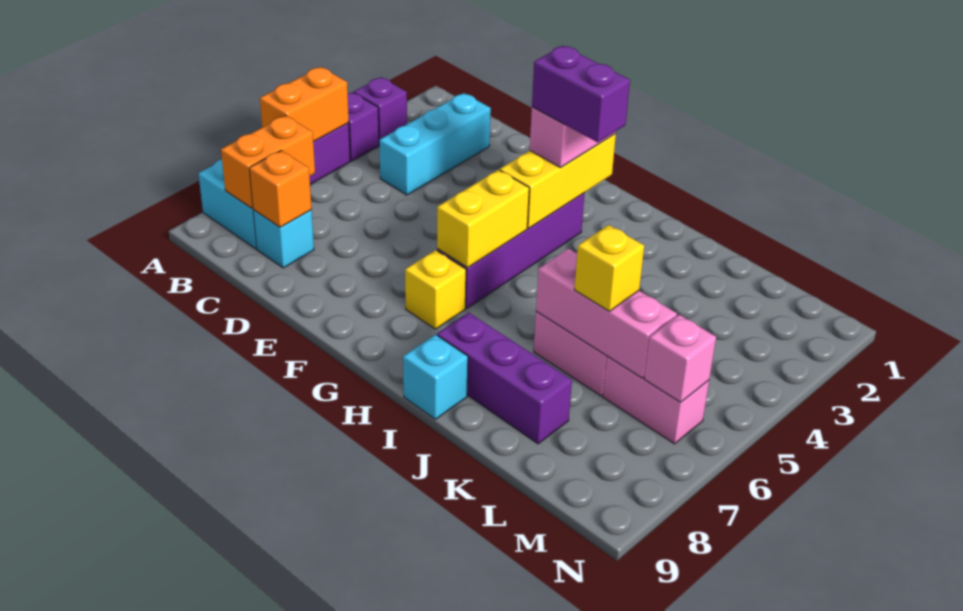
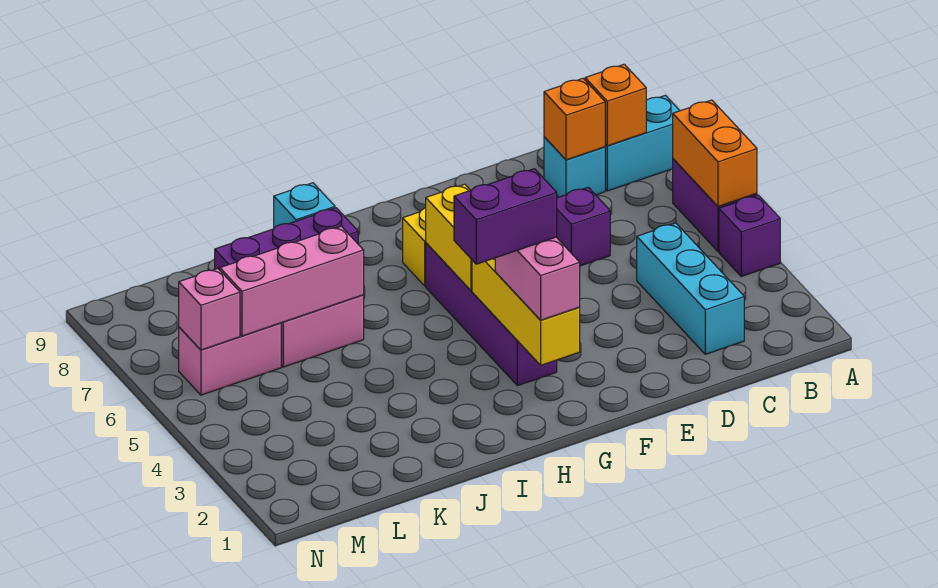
purple brick A3 level 1 -> purple brick D6 level 1
orange brick B7:B8 level 2 -> orange brick B8 level 2
yellow brick K6 level 3 -> none

